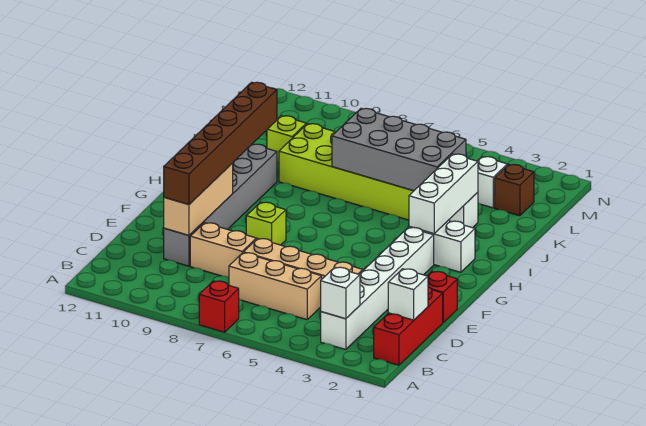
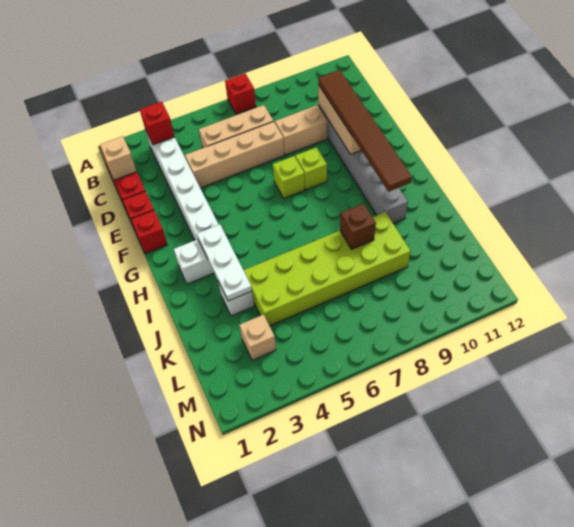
white brick B3 level 2 -> red brick B3 level 2
white brick C1 level 2 -> tan brick C1 level 2
brown brick D10:I10 level 3 -> brown tile D10:I10 level 3
none -> red brick F1 level 1
white brick H3:J3 level 2 -> white plate H3:J3 level 2
grey brick J4:K7 level 2 -> none
lime brick K10 level 1 -> lime brick F7 level 1
brown brick L2 level 1 -> brown brick J8 level 2
white brick L3 level 1 -> tan brick L3 level 1

